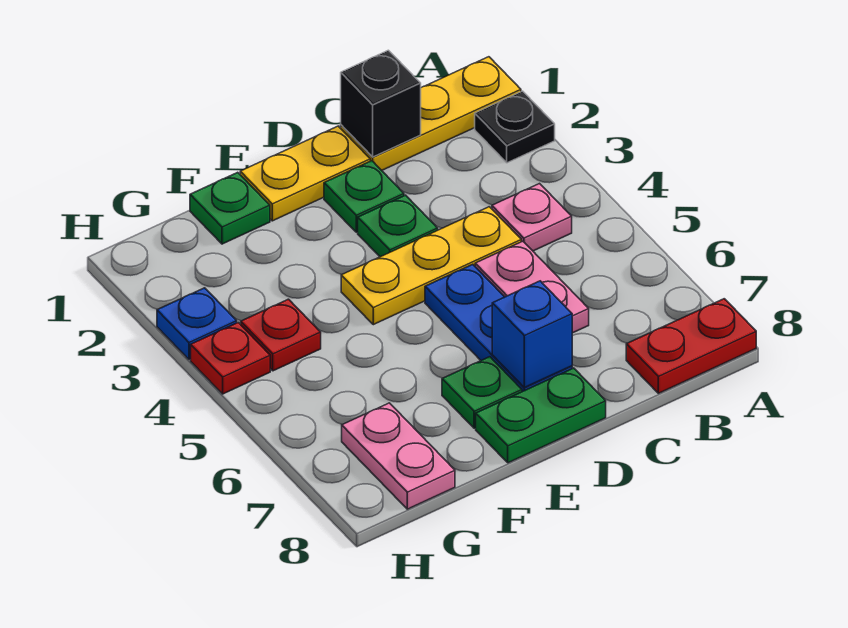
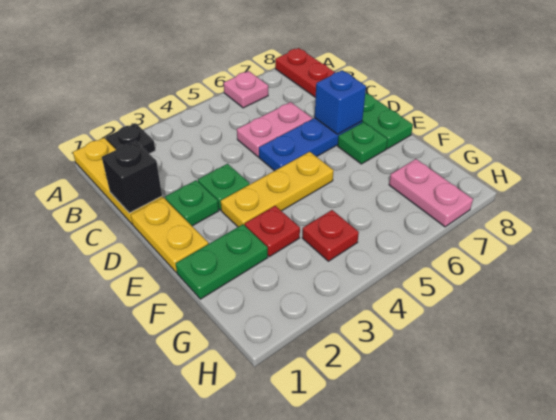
pink plate B4 level 1 -> pink plate A6 level 1
yellow plate C4:E4 level 1 -> yellow plate E3:E5 level 1
green plate F1 level 1 -> green plate F1:F2 level 1
pink plate G7:G8 level 1 -> pink plate G7:H7 level 1
blue plate H3 level 1 -> none
red plate H4 level 1 -> red plate F3 level 1

